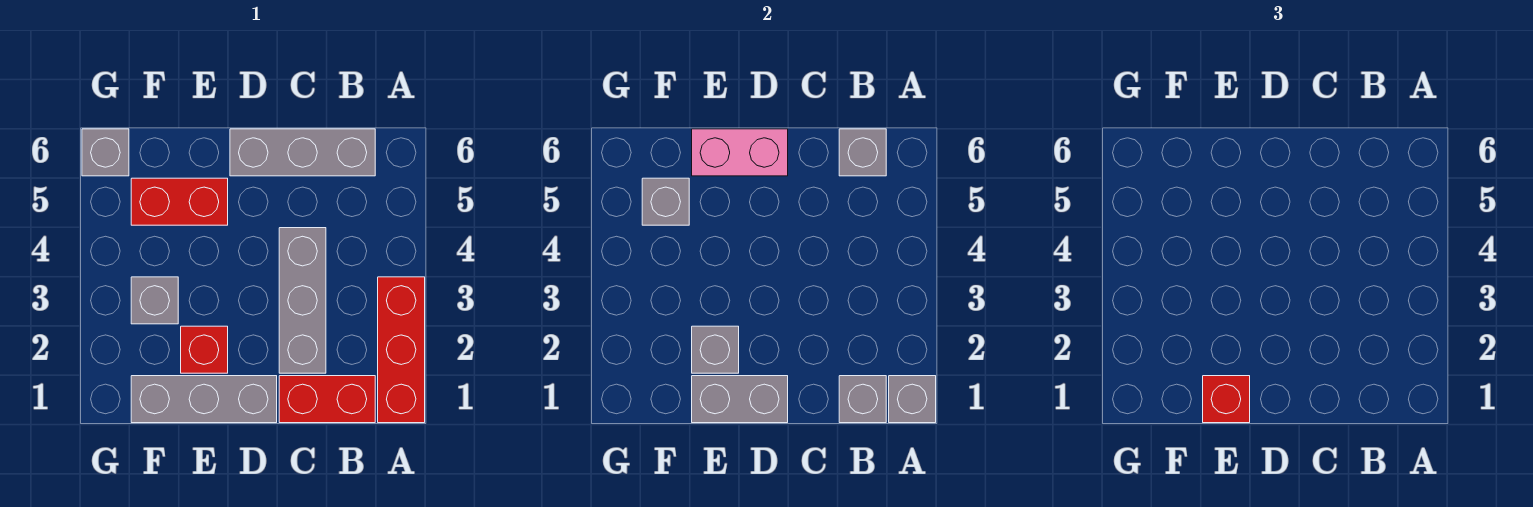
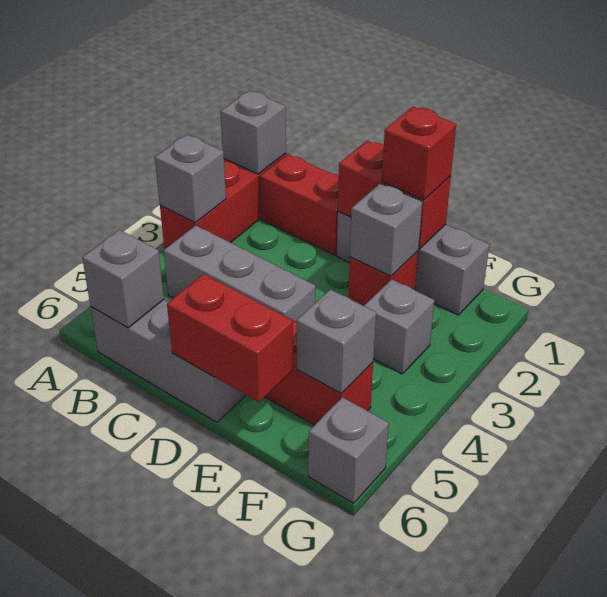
grey brick B1 level 2 -> grey brick A3 level 2
grey brick C2:C4 level 1 -> grey brick B4:D4 level 1
grey brick D1:E1 level 2 -> red brick D1:E1 level 2
pink brick D6:E6 level 2 -> red brick D6:E6 level 2

